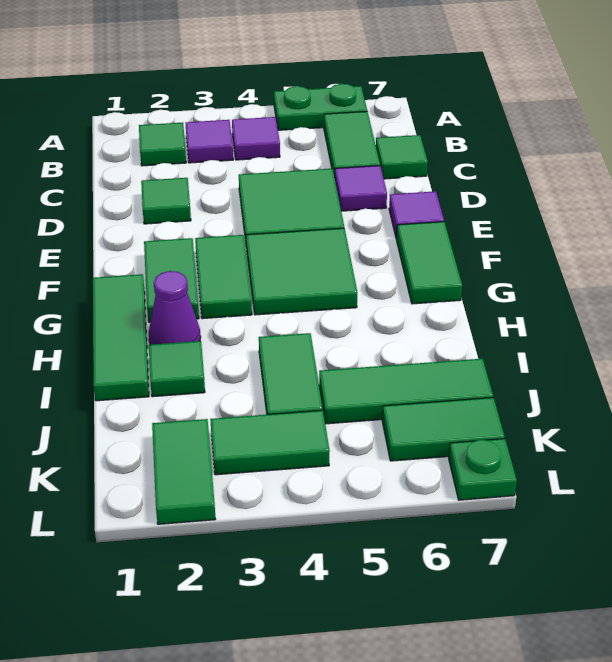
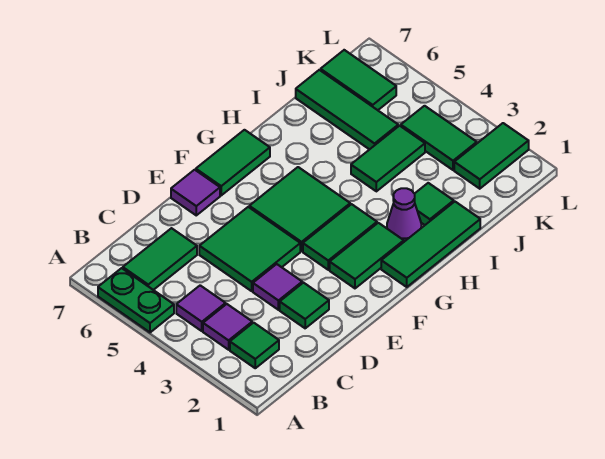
green tile C7 level 1 -> none
purple tile D6 level 1 -> purple tile D3 level 1
green plate L7 level 1 -> none

